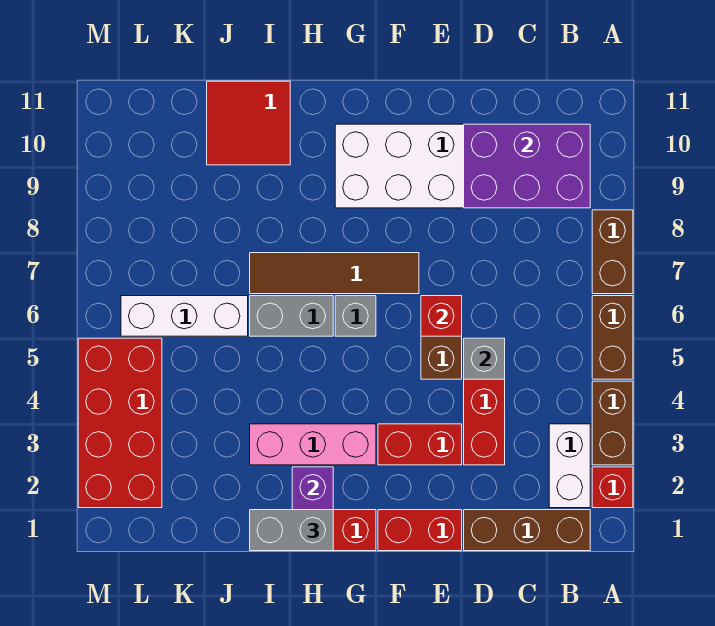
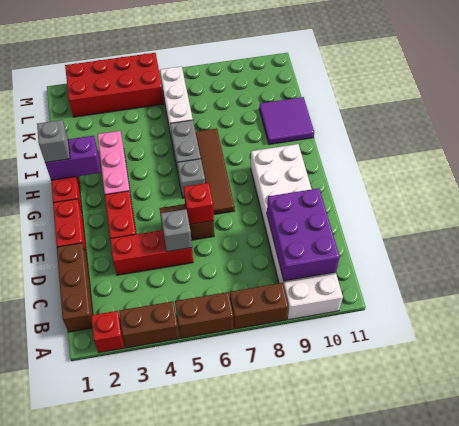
white brick B2:B3 level 1 -> white brick A9:A10 level 1
grey brick H1:I1 level 3 -> grey brick H1 level 3
red tile I10:J11 level 1 -> purple tile I10:J11 level 1

